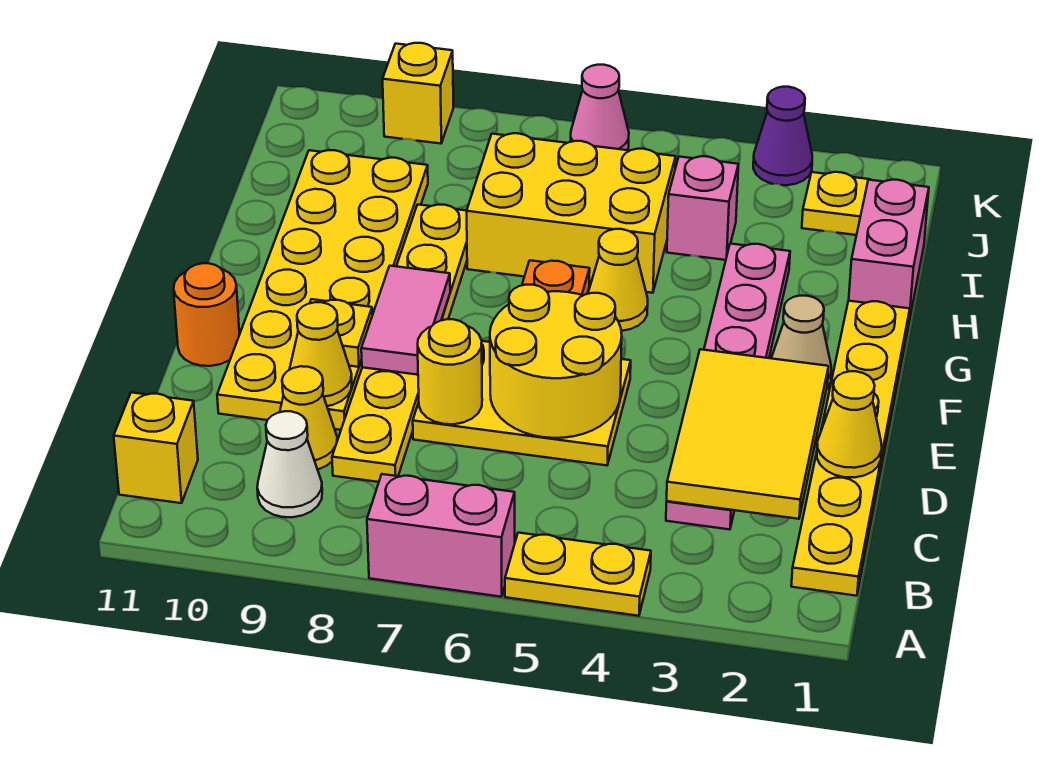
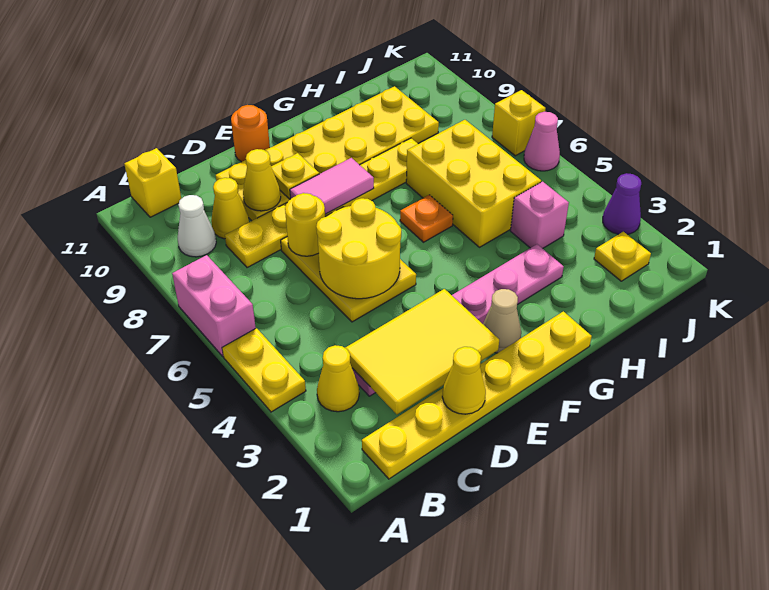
yellow cone G5 level 1 -> yellow cone B3 level 1
pink brick H1:I1 level 1 -> none
yellow brick K9 level 1 -> yellow brick K7 level 1

